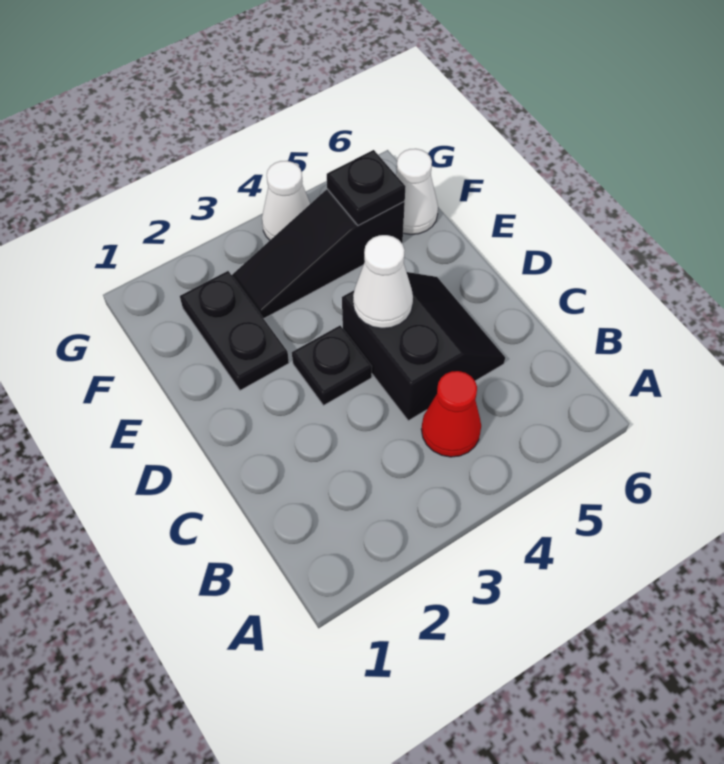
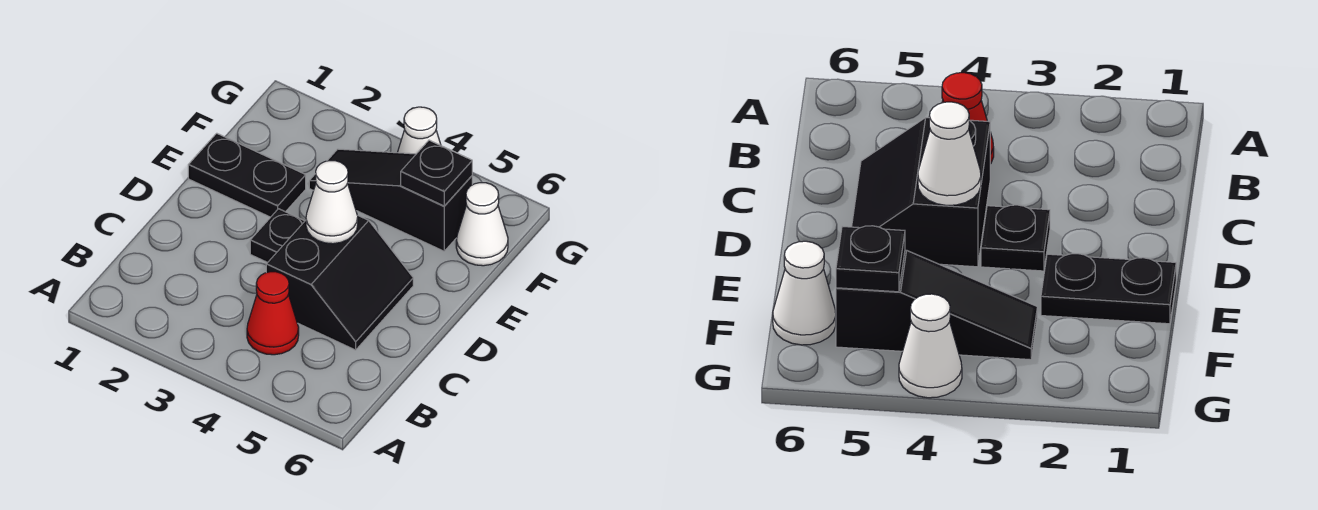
black plate E2:F2 level 1 -> black plate E1:E2 level 1

